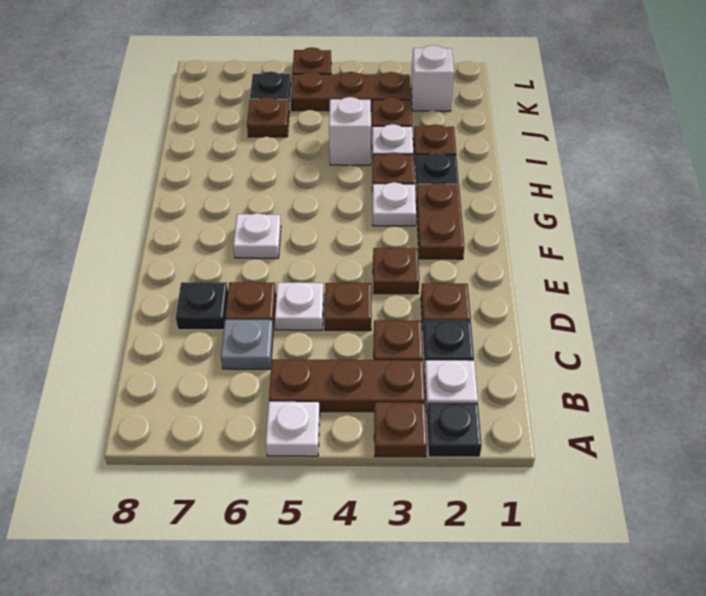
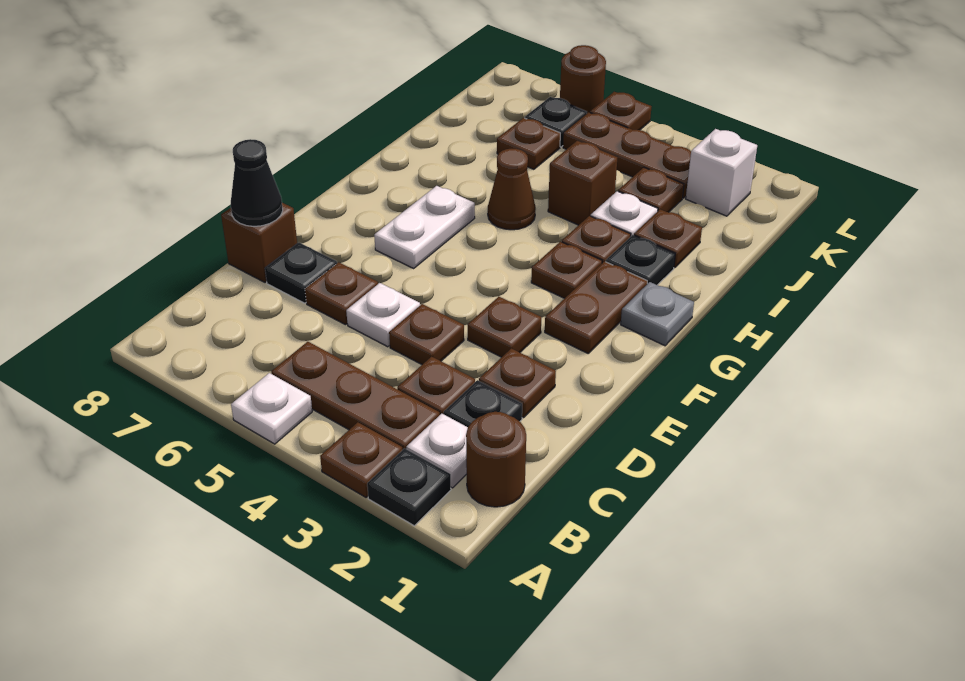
none -> brown round brick B1 level 1
grey plate C6 level 1 -> grey plate G1 level 1
none -> brown brick D8 level 1
none -> black cone D8 level 2
white plate F6 level 1 -> white plate F6:G6 level 1
white plate G3 level 1 -> brown plate G3 level 1
none -> brown cone H5 level 1
white brick I4 level 1 -> brown brick I4 level 1
none -> brown round brick L6 level 1

